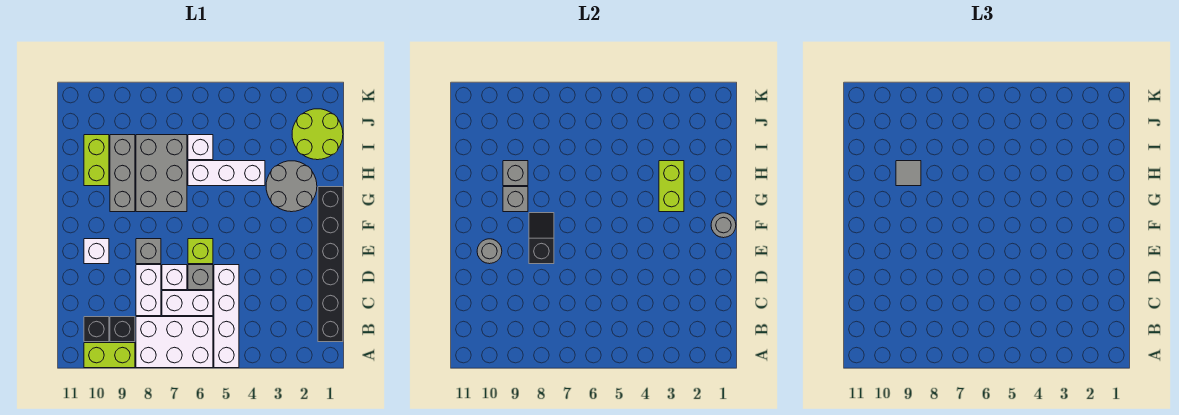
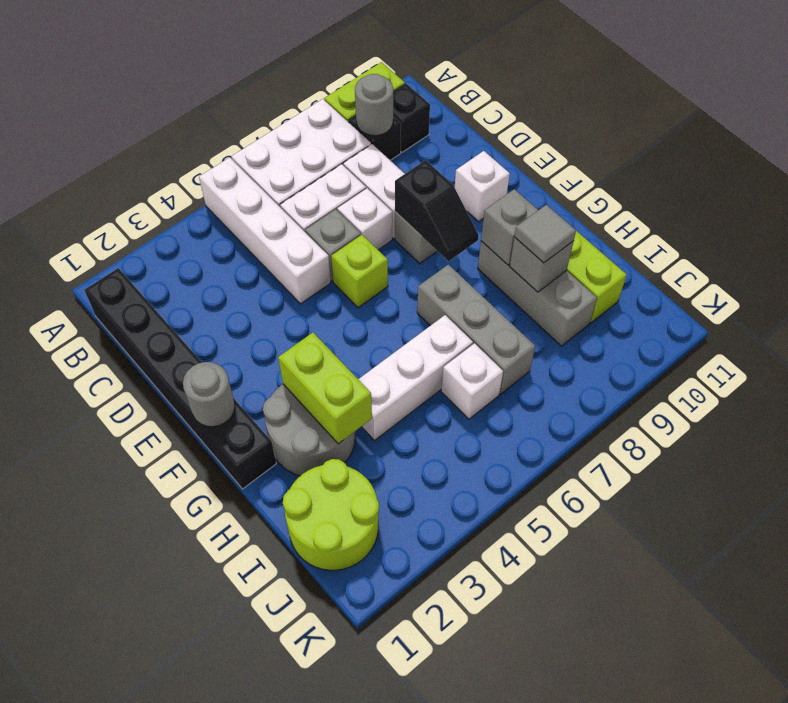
grey round brick E10 level 2 -> grey round brick B9 level 2
grey brick G7:I8 level 1 -> grey brick G7:I7 level 1

